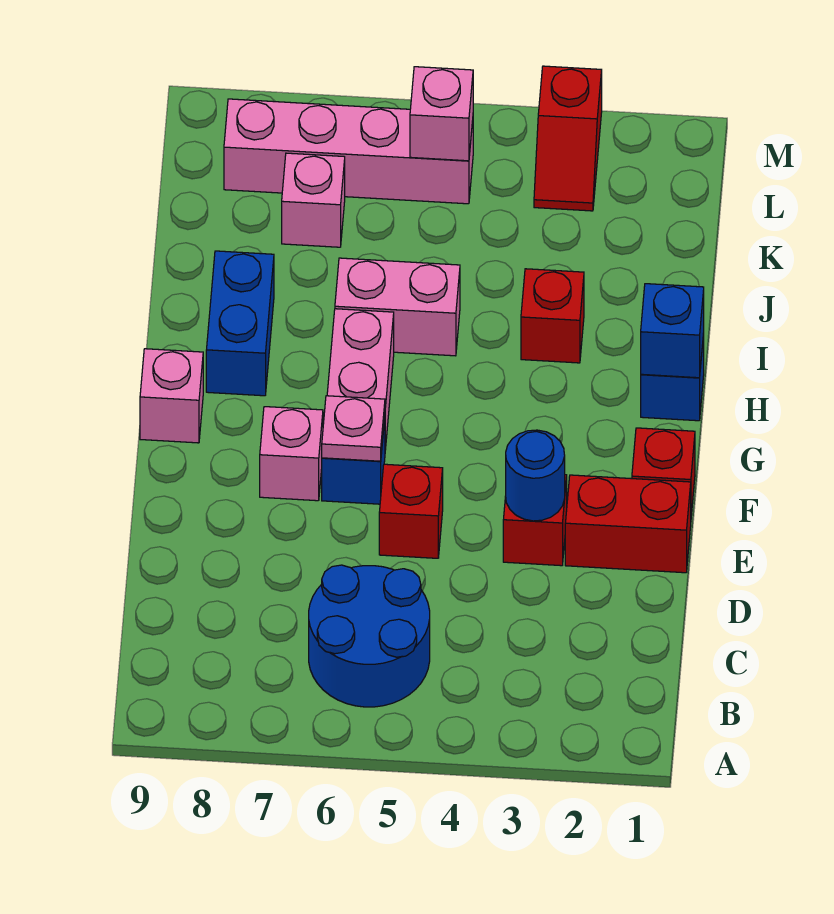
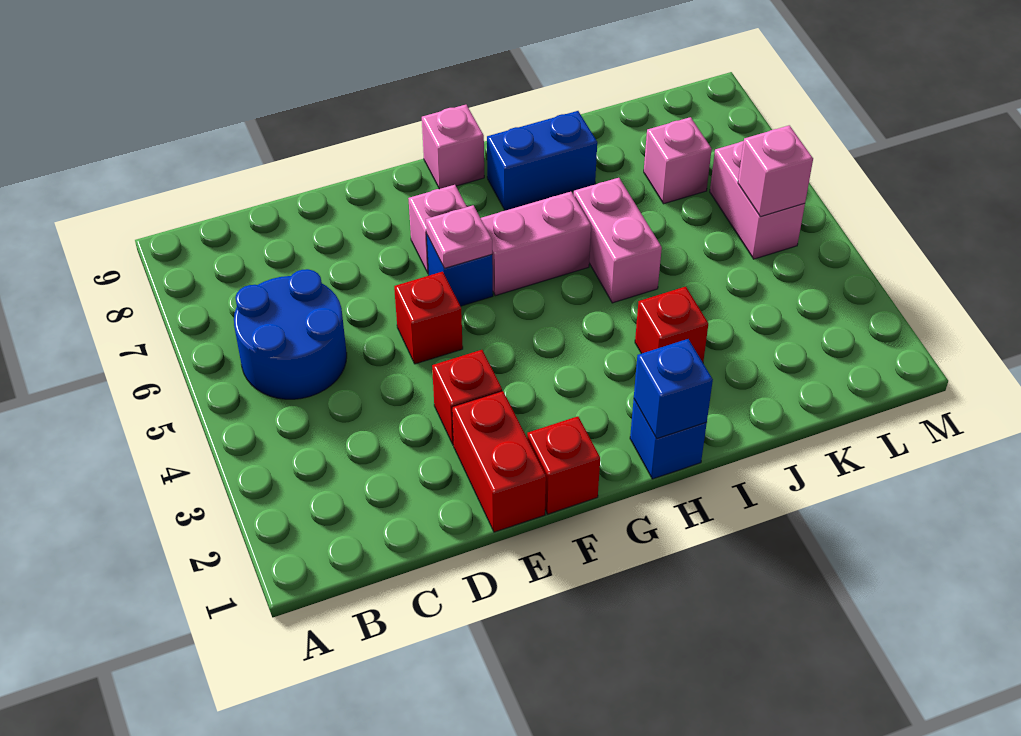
blue round brick E3 level 2 -> none
red slope L3:M3 level 1 top M -> none
pink brick L5:L8 level 1 -> pink brick L5:L6 level 1

